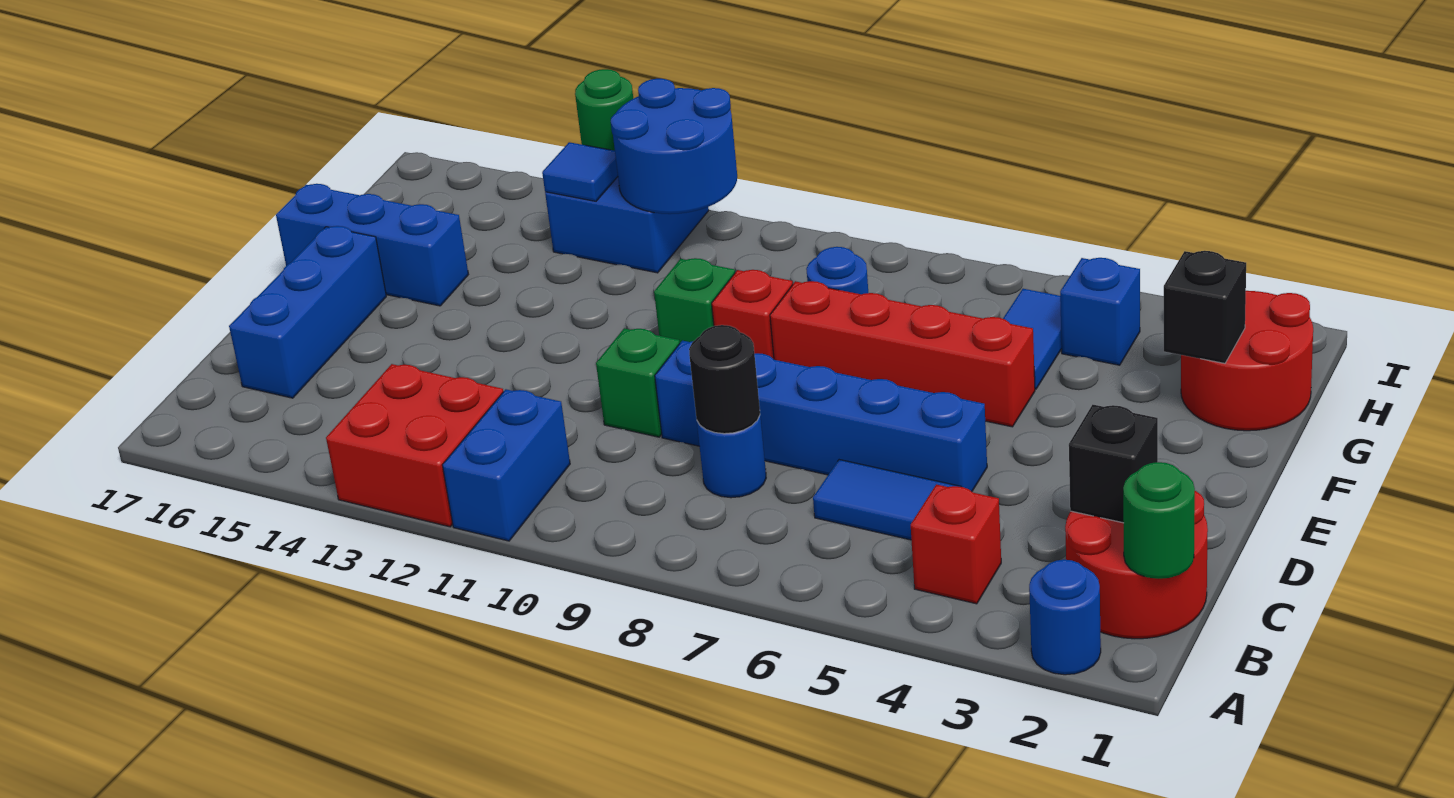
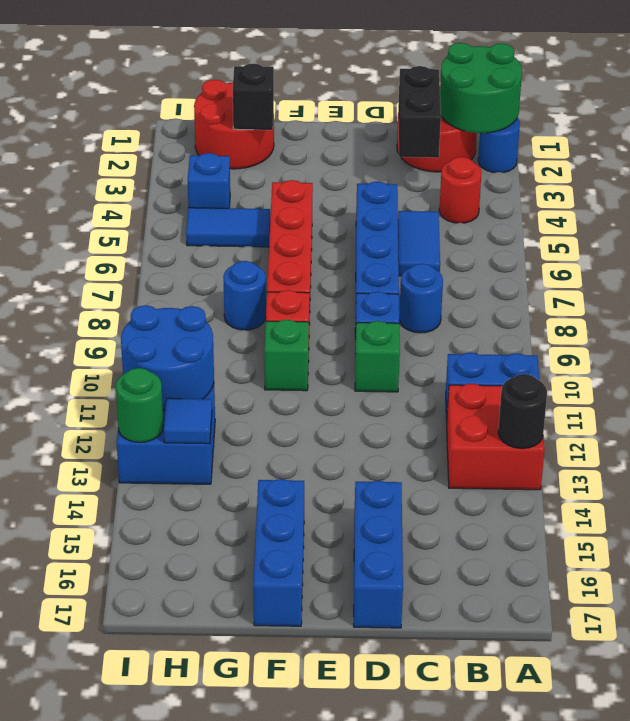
green round brick B1 level 2 -> green round brick A1:B2 level 2
red brick B4 level 1 -> red round brick B4 level 1
black brick C2 level 2 -> black brick C2:C3 level 2
black round brick C8 level 2 -> black round brick A13 level 2
blue brick C16:E16 level 1 -> blue brick D15:D17 level 1

